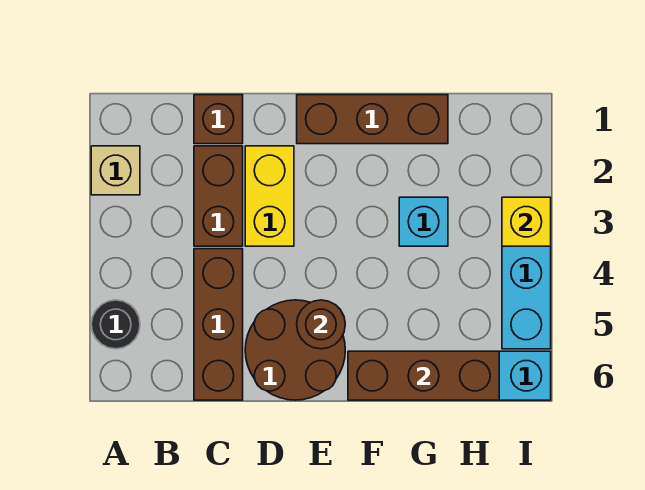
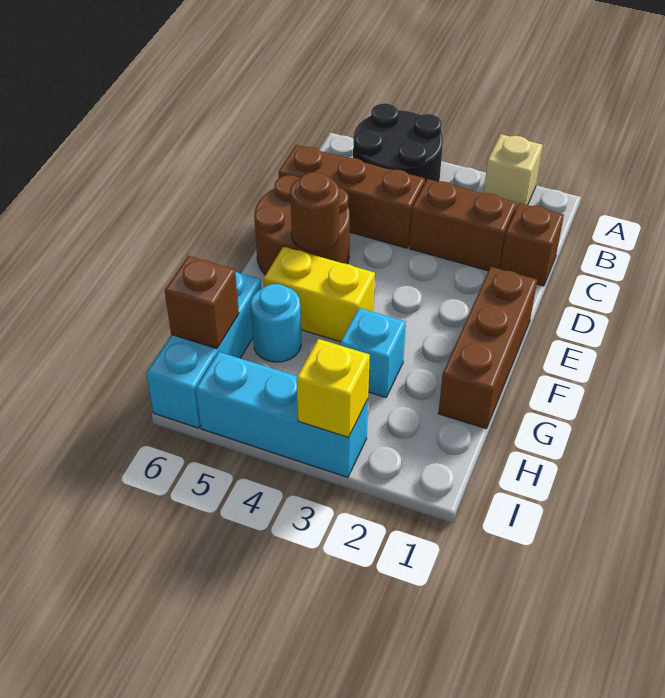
black round brick A5 level 1 -> black round brick A4:B5 level 1
yellow brick D2:D3 level 1 -> yellow brick F4:F5 level 1
brown brick F6:H6 level 2 -> brown brick H6 level 2
none -> cyan round brick G5 level 1

